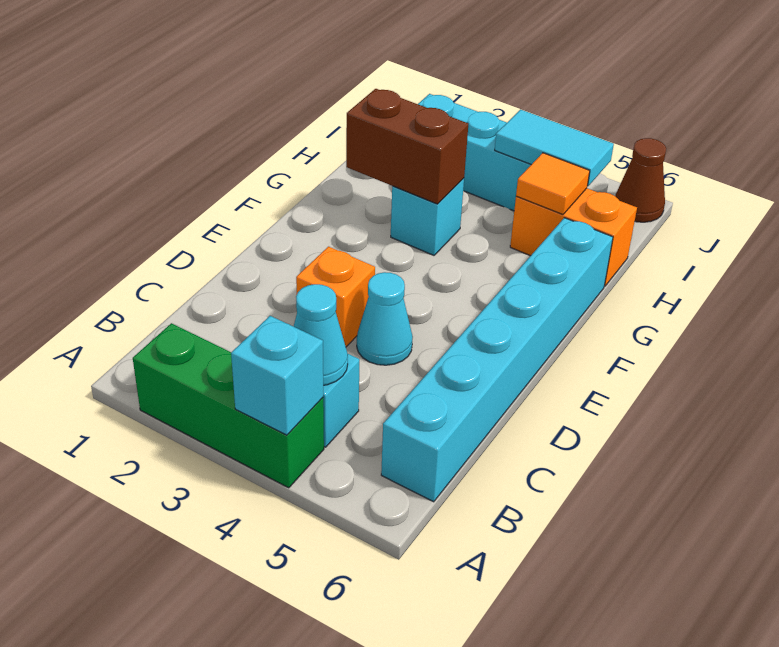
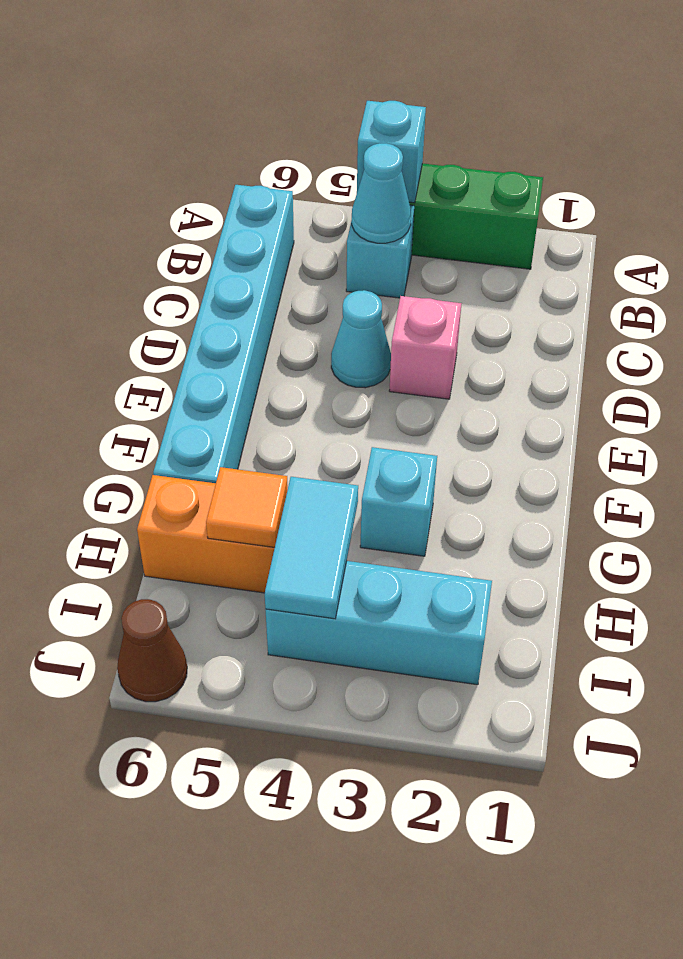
orange brick D3 level 1 -> pink brick D3 level 1
brown brick G2:G3 level 2 -> none
cyan tile I4:I5 level 2 -> cyan tile H4:I4 level 2

